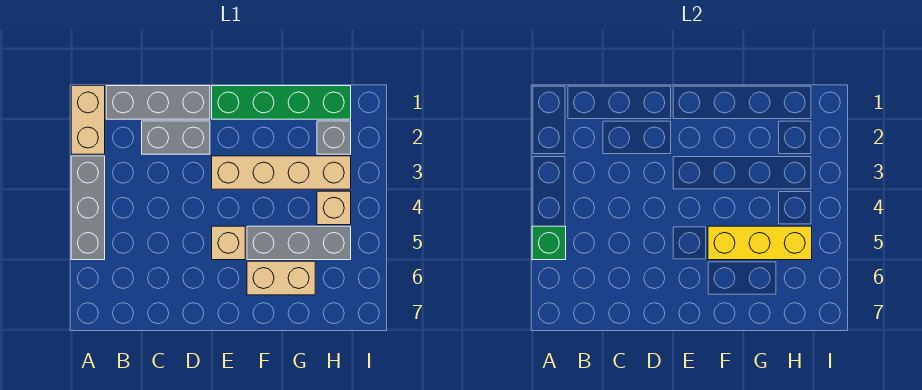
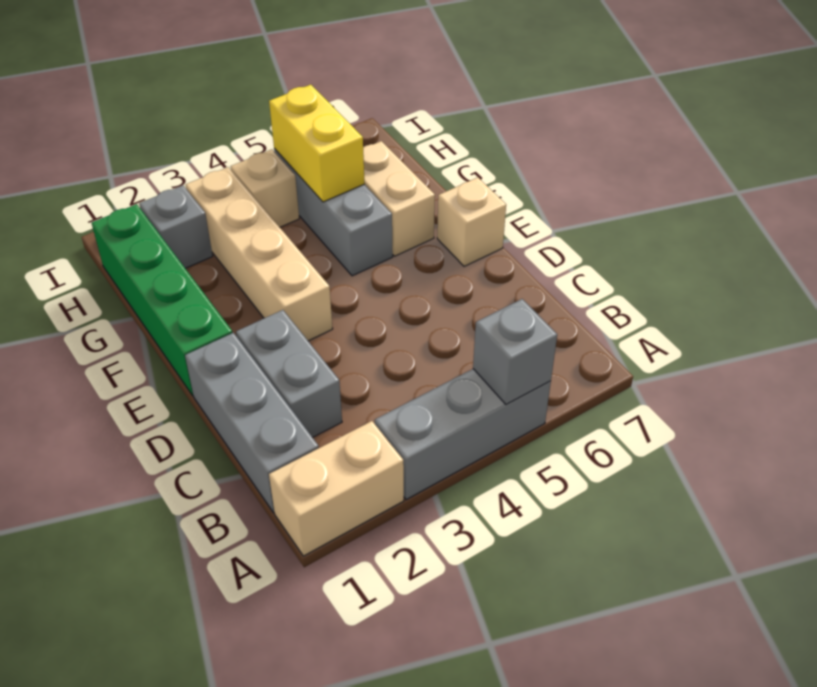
green brick A5 level 2 -> grey brick A5 level 2
tan brick E5 level 1 -> tan brick E7 level 1
yellow brick F5:H5 level 2 -> yellow brick G5:H5 level 2

